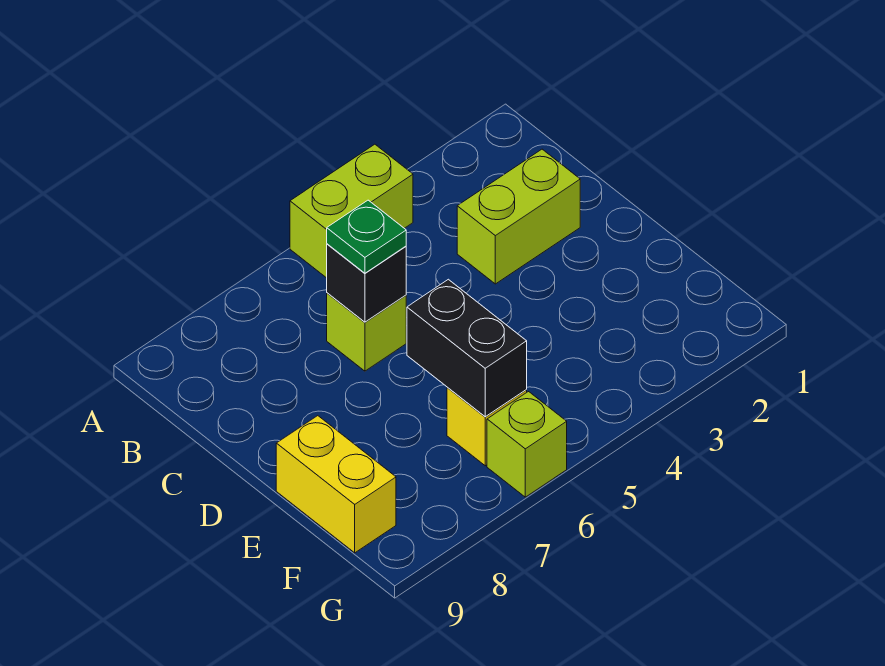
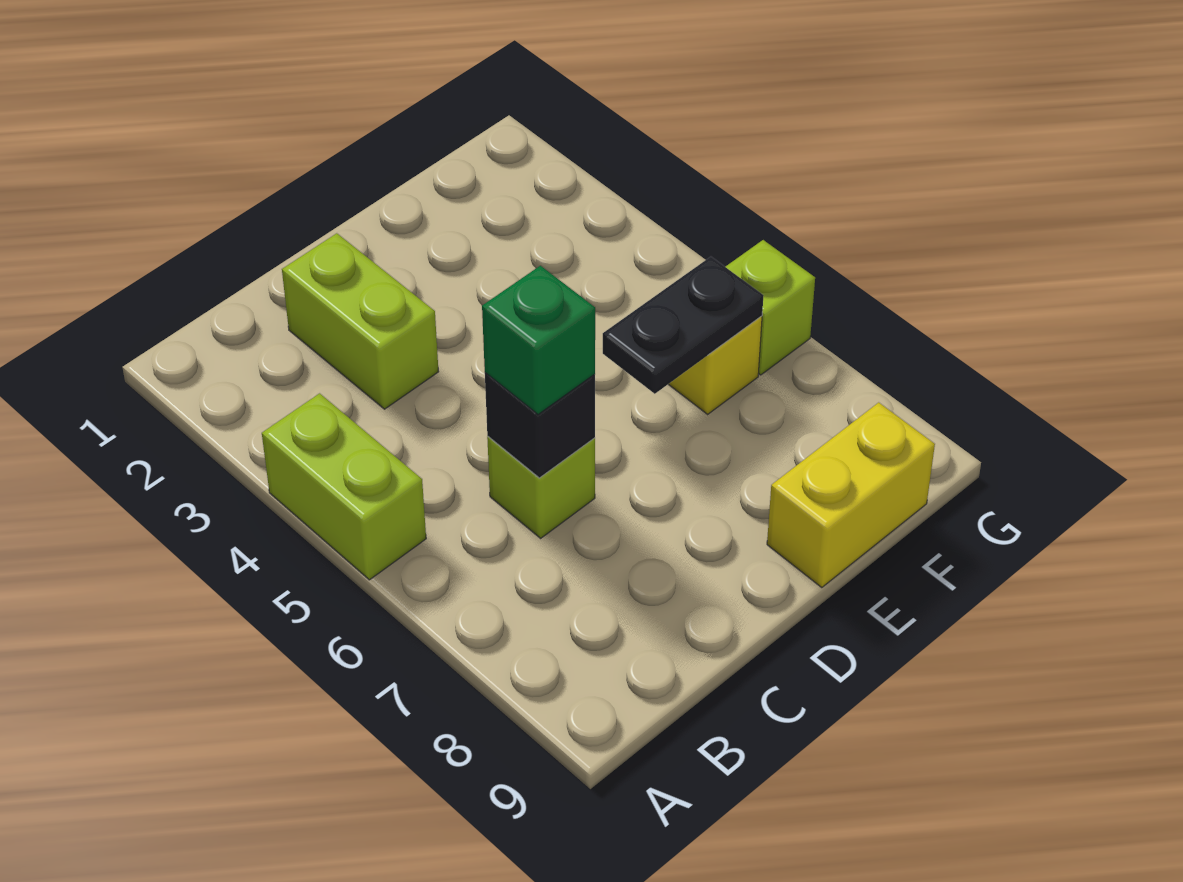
green plate C6 level 3 -> green brick C6 level 3
black brick E6:F6 level 2 -> black plate E6:F6 level 2

